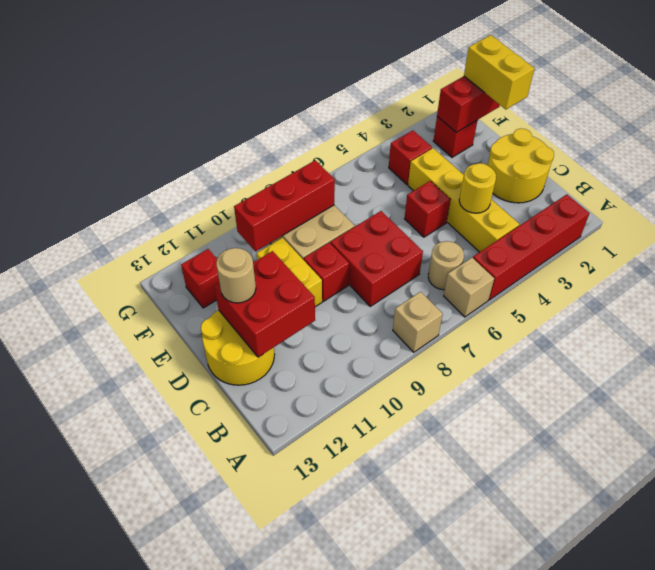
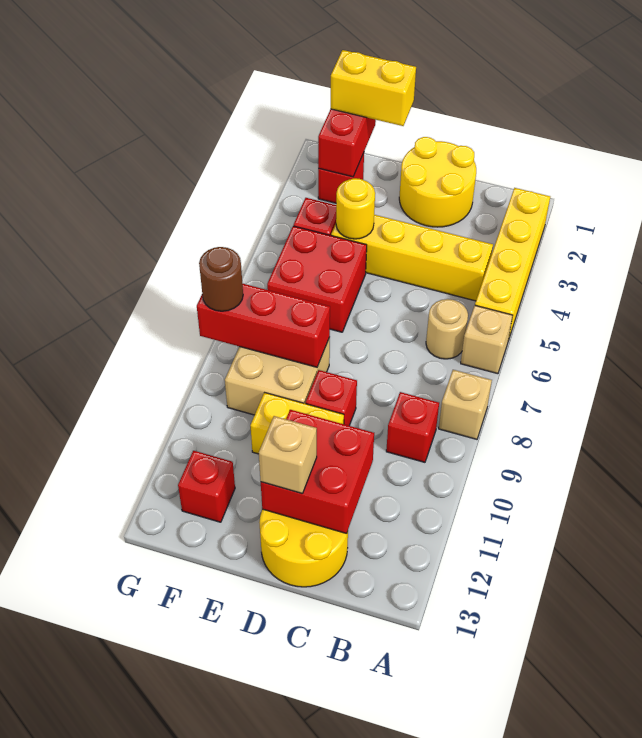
red brick A2:A5 level 1 -> yellow brick A2:A5 level 1
yellow round brick C4 level 2 -> yellow round brick E4 level 2
red brick C7:D8 level 1 -> red brick E5:F6 level 1
red brick D5 level 1 -> red brick B9 level 1
tan round brick D12 level 3 -> tan brick D12 level 3
red brick F8:F10 level 2 -> red brick E8:G8 level 2
none -> brown round brick G8 level 3

